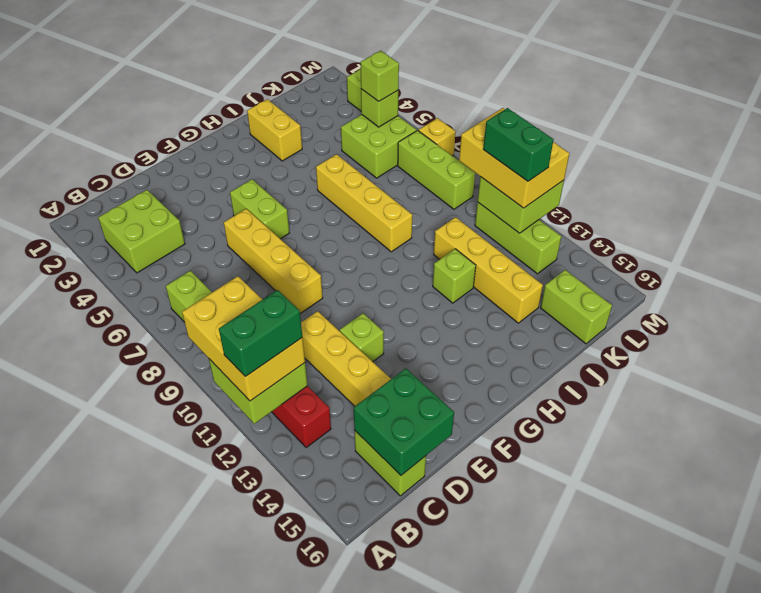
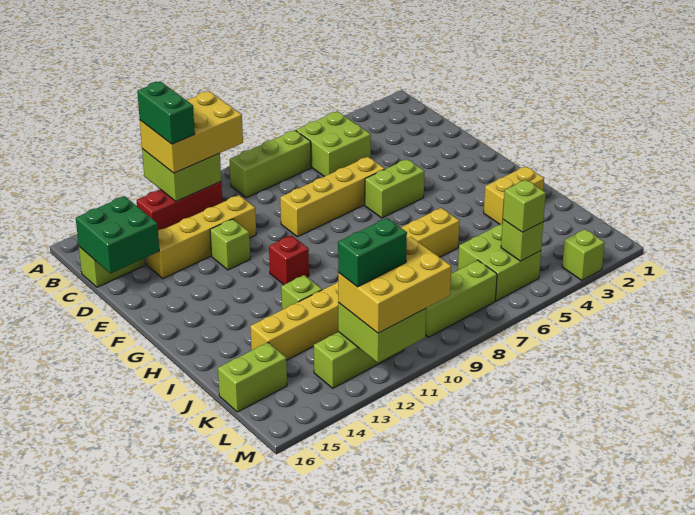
lime brick B3:C4 level 1 -> lime brick B5:C6 level 1
none -> red brick G11 level 1
yellow brick M7 level 1 -> none

